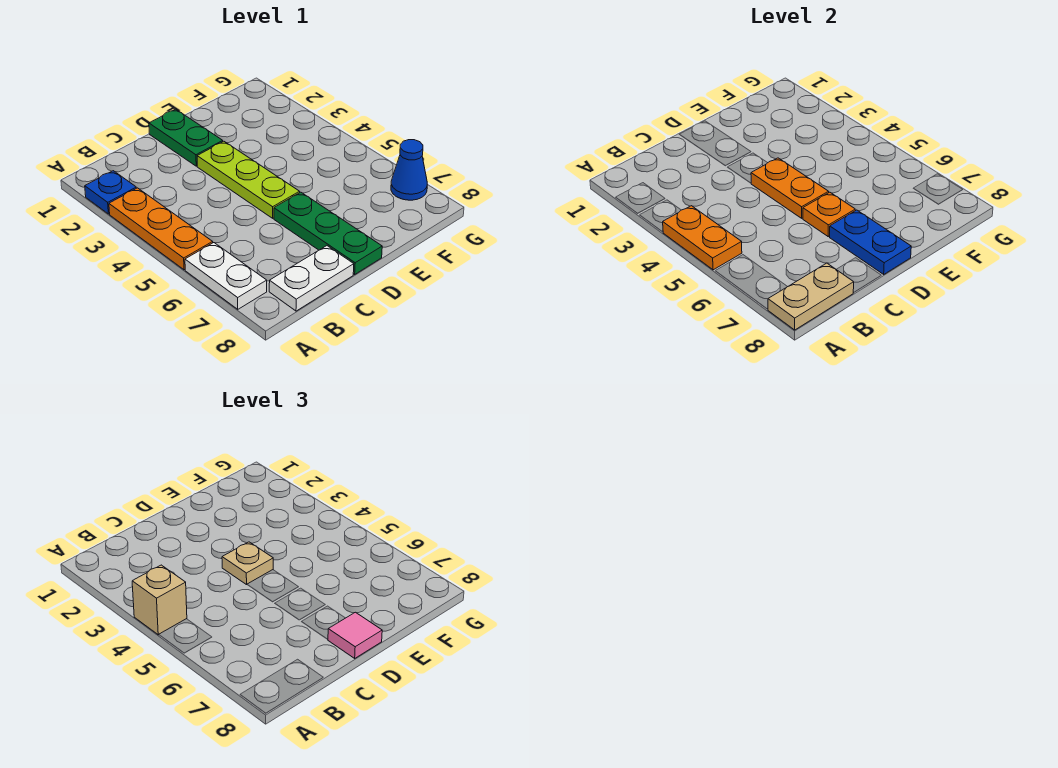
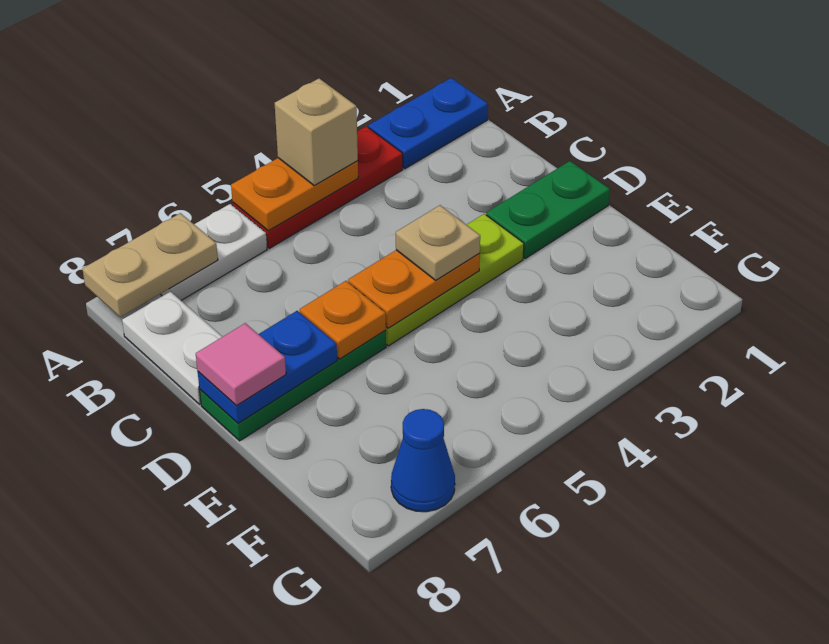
blue plate A2 level 1 -> blue plate A1:A2 level 1
orange plate A3:A5 level 1 -> red plate A3:A5 level 1
tan plate A8:B8 level 2 -> tan plate A7:A8 level 2

